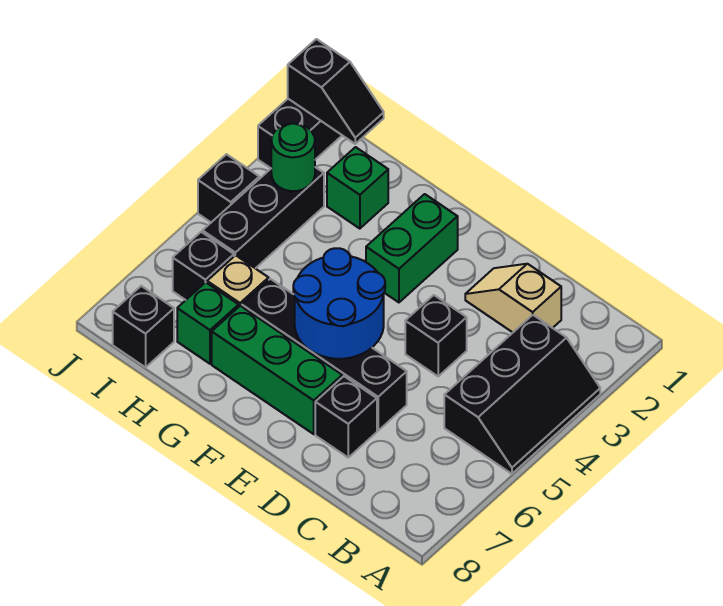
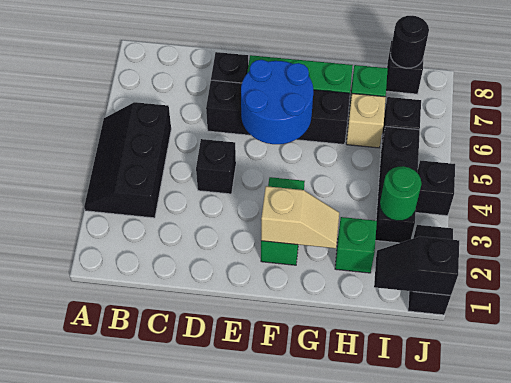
tan slope C2:D2 level 1 top C -> tan slope F2:G2 level 2 top F
none -> black round brick I8 level 2

